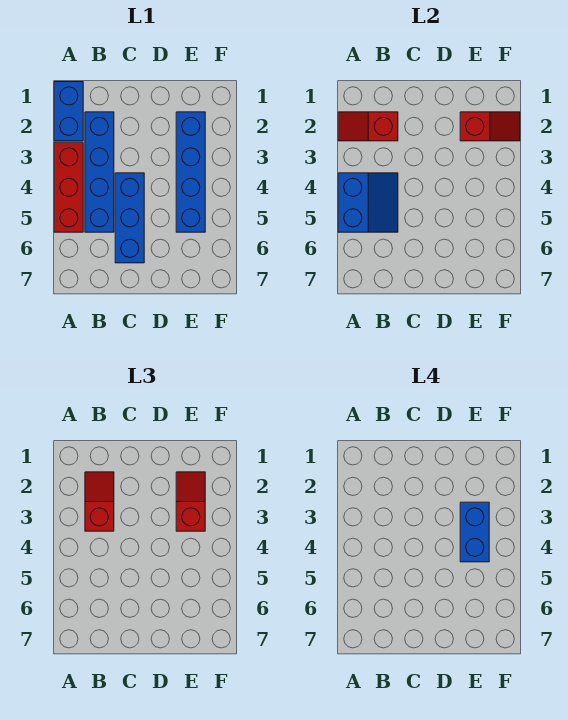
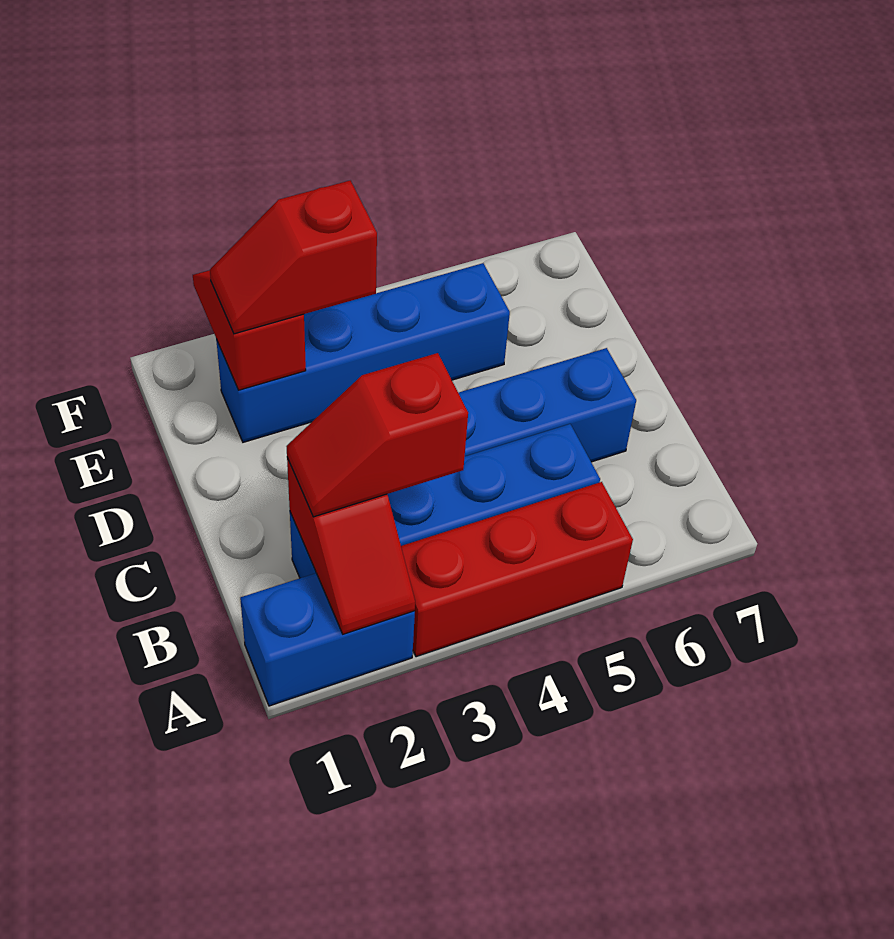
blue slope A4:B5 level 2 top A -> none
blue brick E3:E4 level 4 -> none

